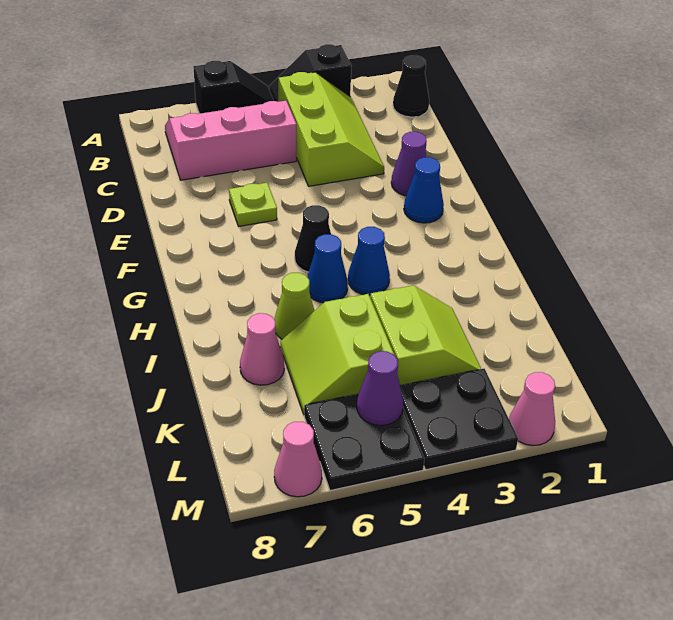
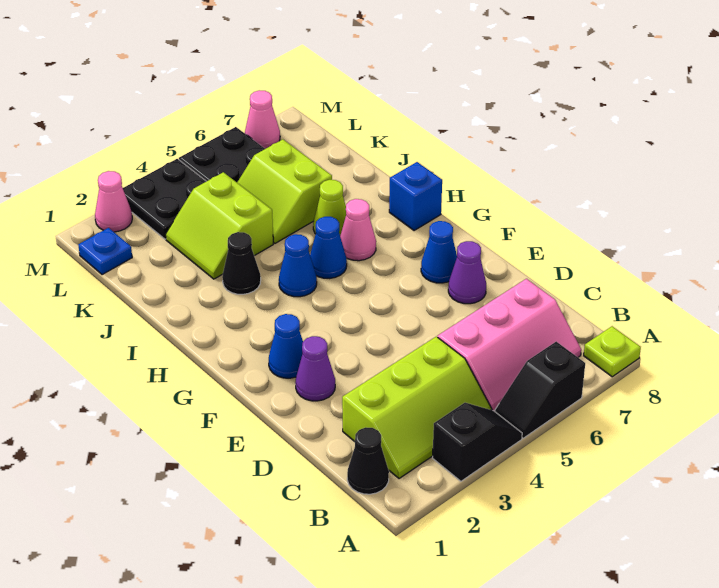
lime slope B3:D4 level 1 top 4 -> lime slope B2:C4 level 1 top C
lime plate E6 level 1 -> lime plate A8 level 1
none -> blue cone F7 level 1
black cone G5 level 1 -> black cone I3 level 1
none -> blue brick H8 level 1
lime slope J5:K6 level 1 top 5 -> lime slope J5:K6 level 1 top 6
pink cone J7 level 1 -> pink cone H6 level 1
none -> blue plate L1 level 1
purple cone L5 level 2 -> purple cone E7 level 1

